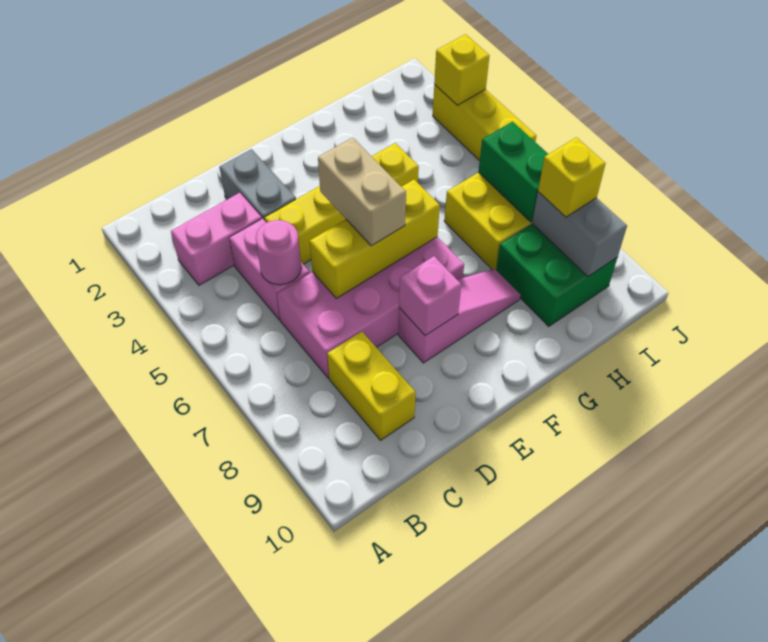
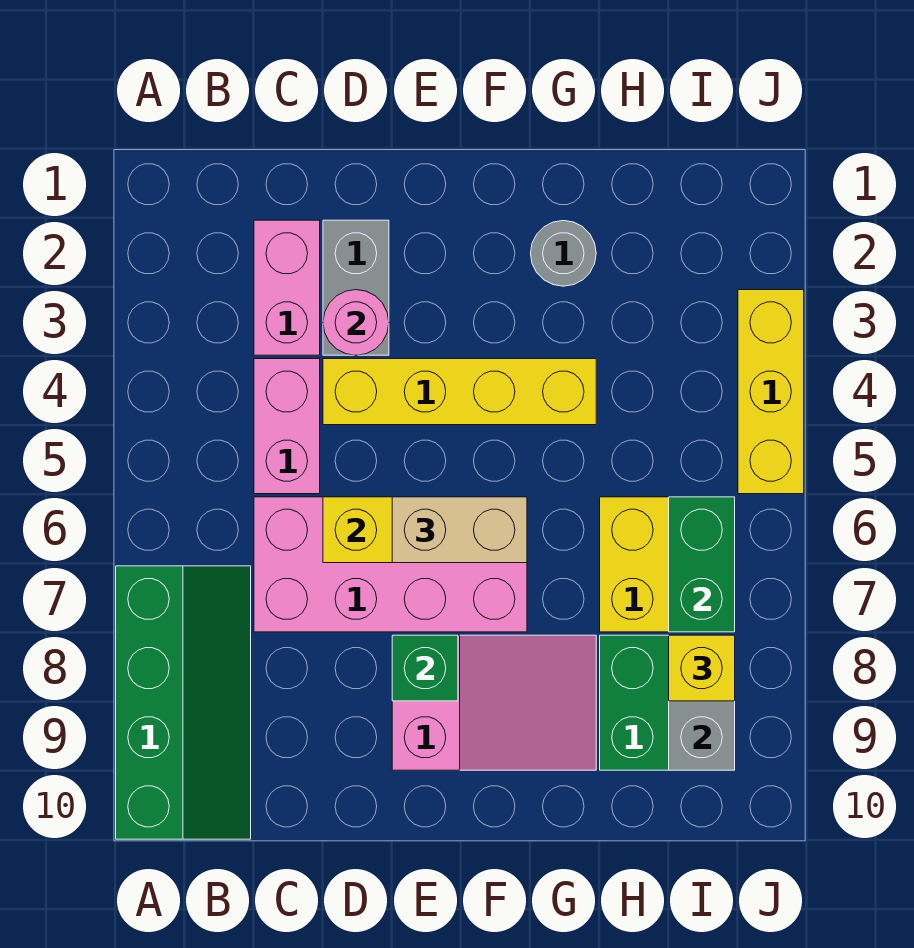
none -> green slope A7:B10 level 1 top A
pink brick B3:C3 level 1 -> pink brick C2:C3 level 1
pink round brick C5 level 2 -> pink round brick D3 level 2
yellow brick C8:C9 level 1 -> none
tan brick E5:E6 level 3 -> tan brick E6:F6 level 3
pink slope E8:G8 level 1 top E -> pink slope E8:G9 level 1 top E
pink brick E8 level 2 -> green brick E8 level 2
none -> grey round brick G2 level 1
yellow brick J3 level 2 -> none

